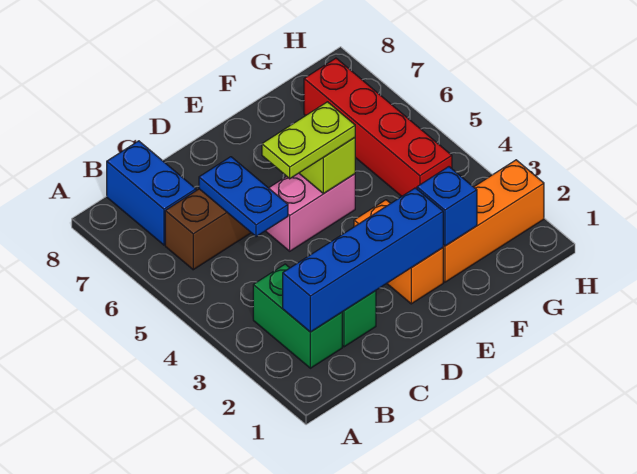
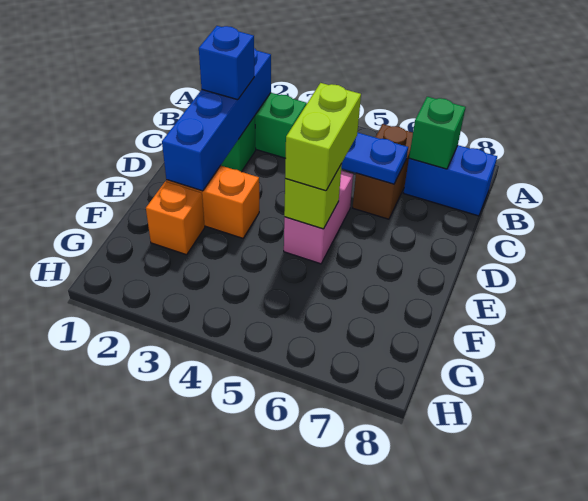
none -> green brick B7 level 2
lime plate D5:E5 level 3 -> lime brick D5:E5 level 3
orange brick F2:H2 level 1 -> orange brick F2 level 1
blue brick F2 level 2 -> blue brick C2 level 3
red brick G4:G7 level 1 -> none

